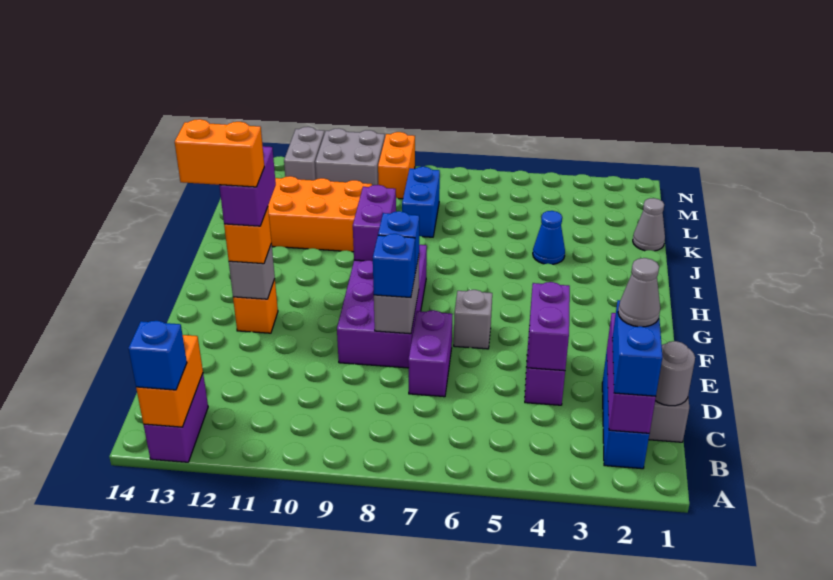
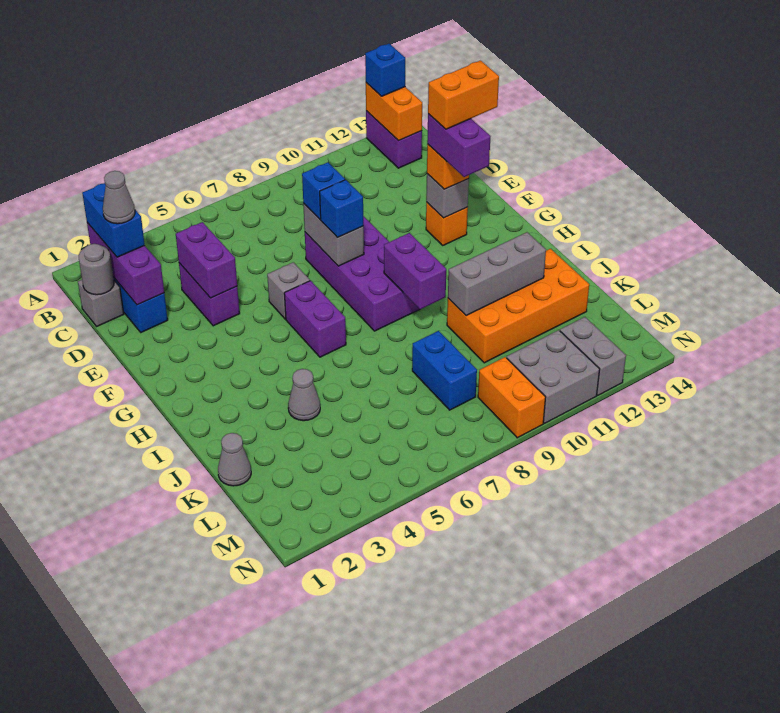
purple brick D7:E7 level 1 -> purple brick G6:H6 level 1
blue cone J4 level 1 -> grey cone J4 level 1
none -> grey brick J10:J12 level 2

